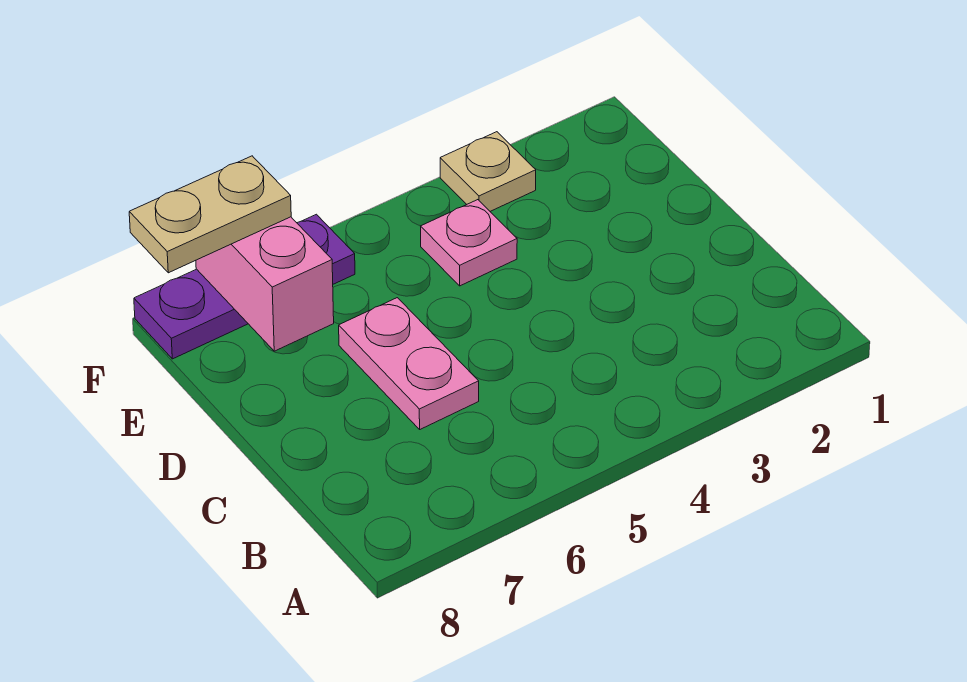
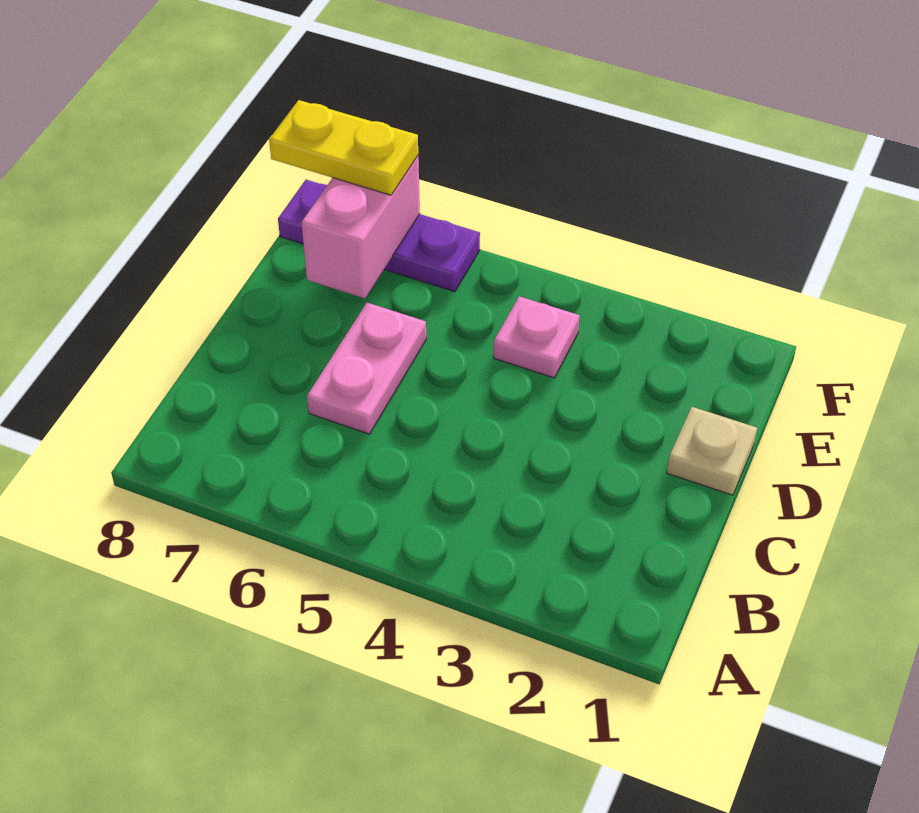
tan plate F3 level 1 -> tan plate D1 level 1
tan plate F7:F8 level 3 -> yellow plate F7:F8 level 3

